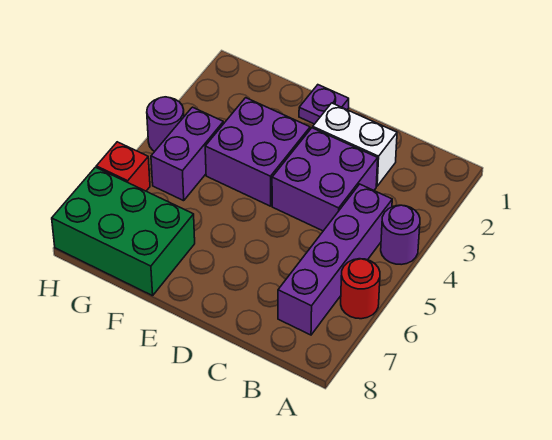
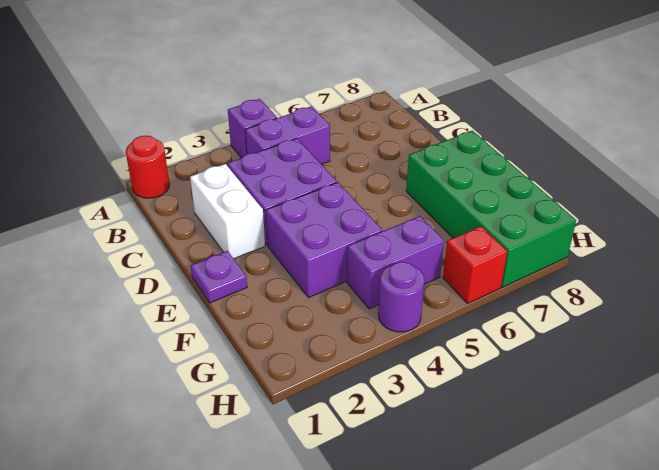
purple round brick A4 level 1 -> purple brick A4 level 1
red round brick A6 level 1 -> red round brick A1 level 1
purple brick B4:B7 level 1 -> purple brick B4:B5 level 1
green brick F7:H8 level 1 -> green brick E7:H8 level 1

